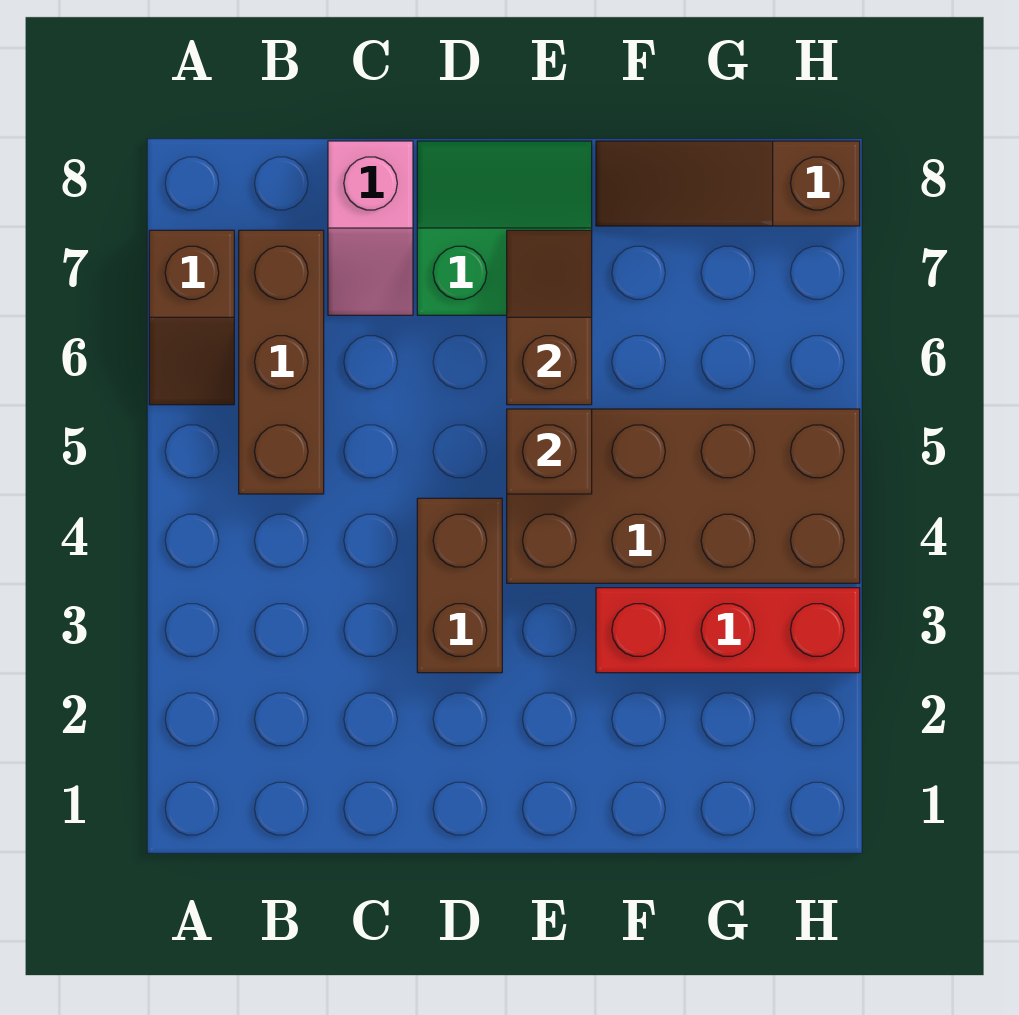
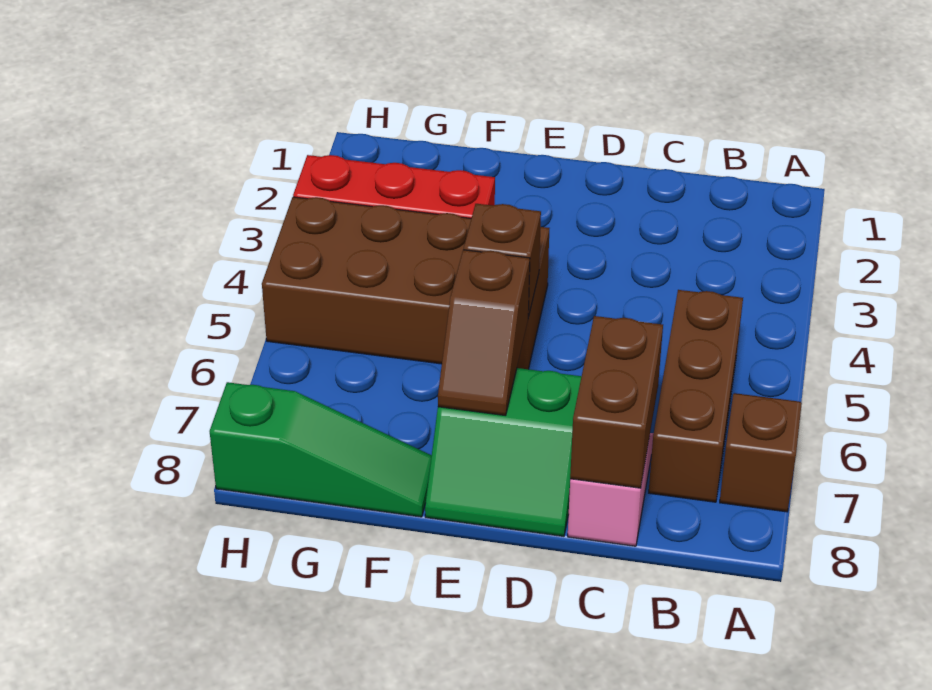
brown brick D3:D4 level 1 -> brown brick C7:C8 level 2
brown slope F8:H8 level 1 top H -> green slope F8:H8 level 1 top H

